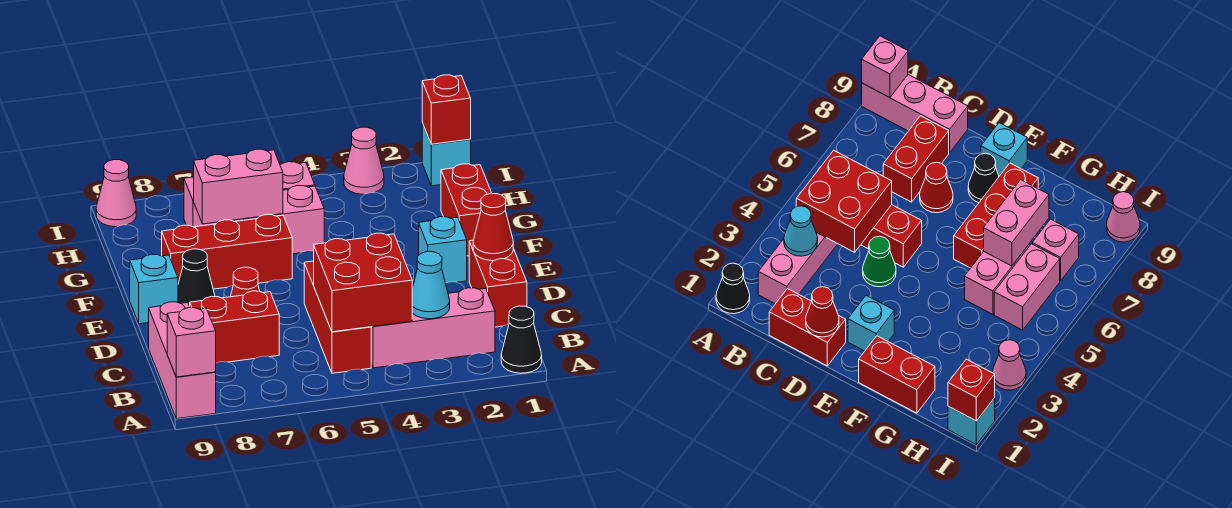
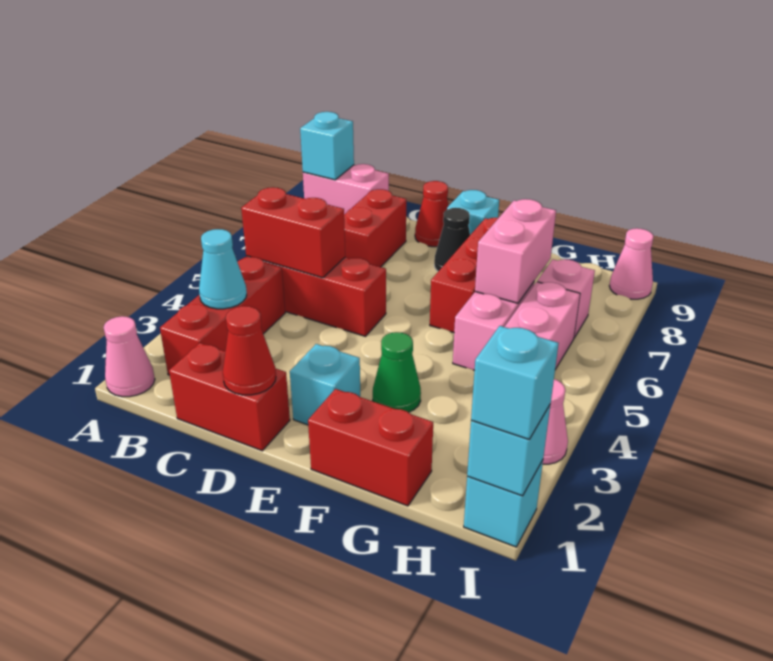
black cone A1 level 1 -> pink cone A1 level 1
pink brick A9:C9 level 1 -> pink brick A9:B9 level 1
pink brick A9 level 2 -> cyan brick A9 level 2
pink brick B2:B4 level 1 -> red brick B2:B4 level 1
red brick B4:C5 level 2 -> red brick B5:C5 level 2
green cone D4 level 1 -> green cone F3 level 1
red cone D7 level 1 -> red cone D9 level 1
red brick I1 level 2 -> cyan brick I1 level 2
none -> cyan brick I1 level 3

